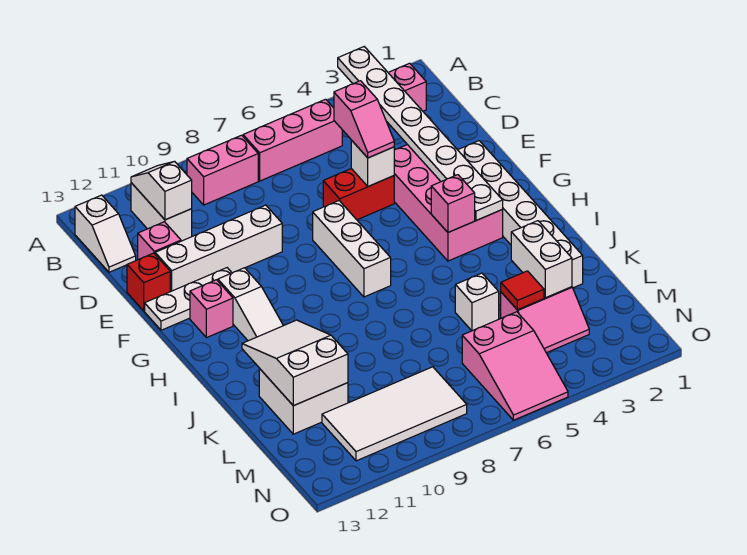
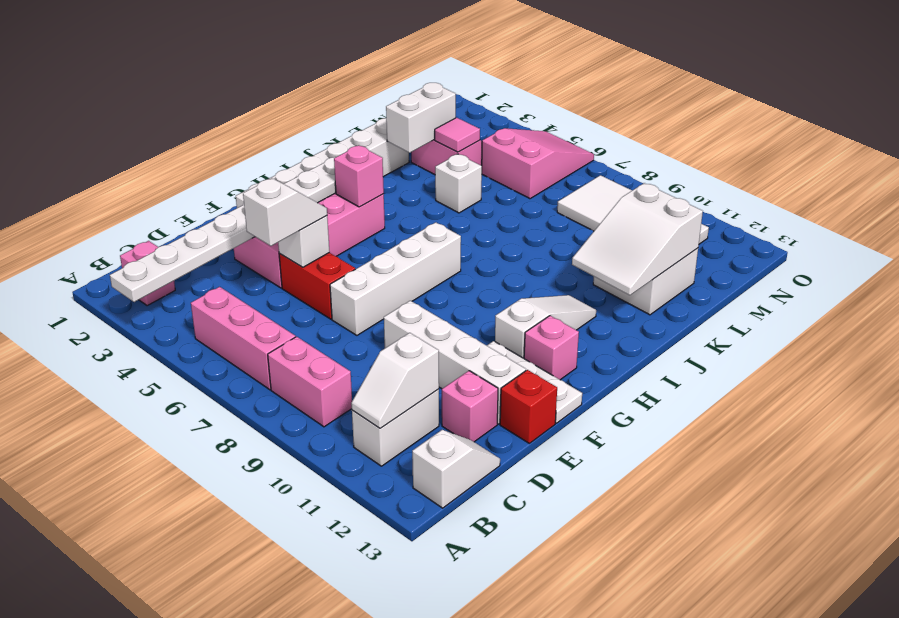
pink slope D5:E5 level 3 top D -> white slope D5:E5 level 3 top D
white brick F7:H7 level 1 -> white brick E7:H7 level 1
red tile L4 level 2 -> pink tile L4 level 2

